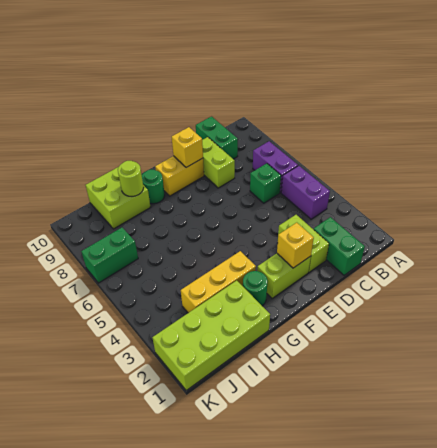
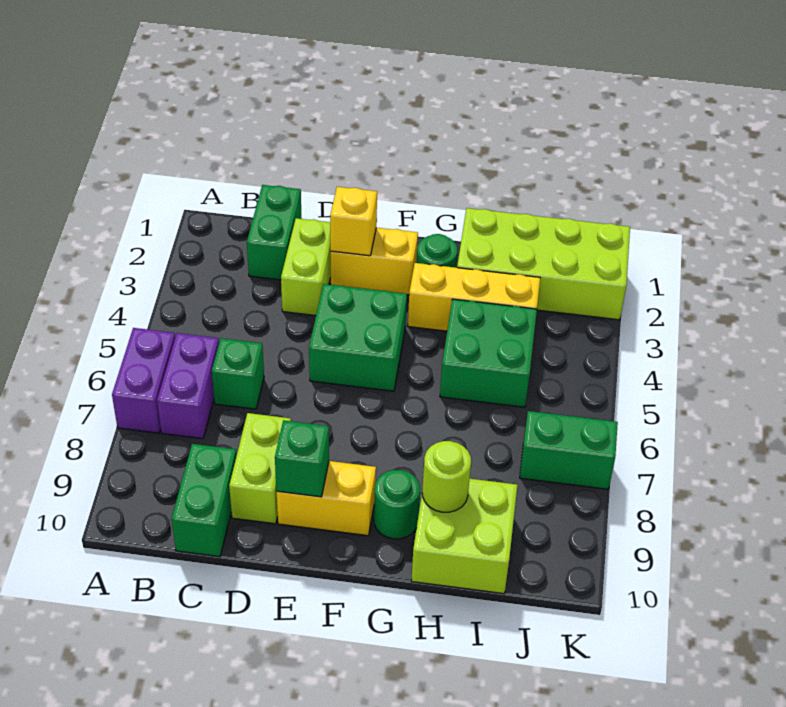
purple brick B4:B5 level 1 -> purple brick A6:A7 level 1
lime brick E2:F2 level 1 -> yellow brick E2:F2 level 1
none -> green brick E4:F5 level 1
yellow brick E9 level 2 -> green brick E9 level 2
none -> green brick H4:I5 level 1

